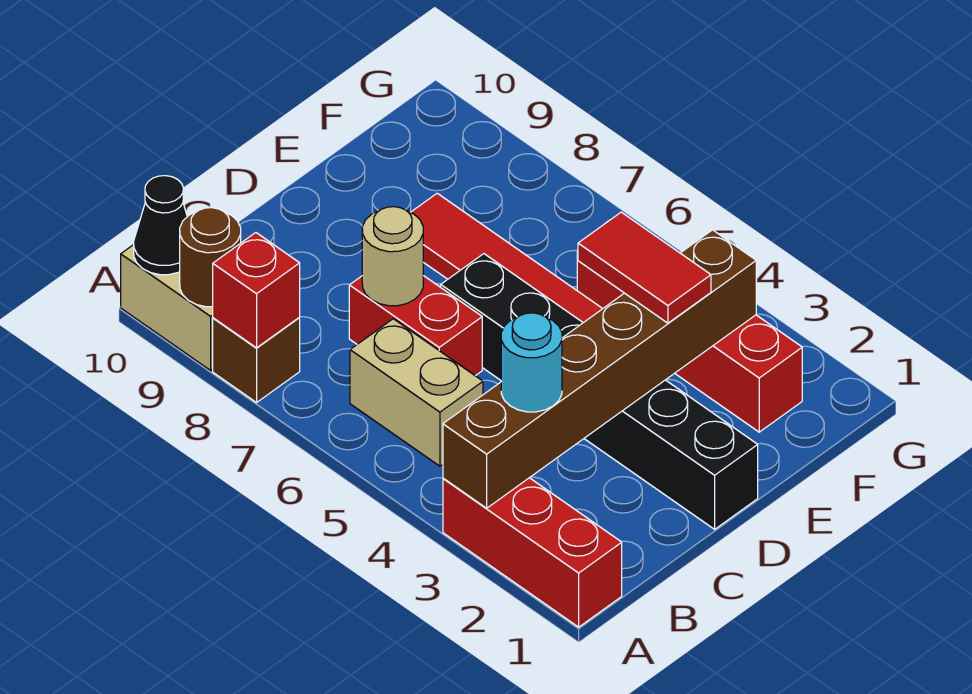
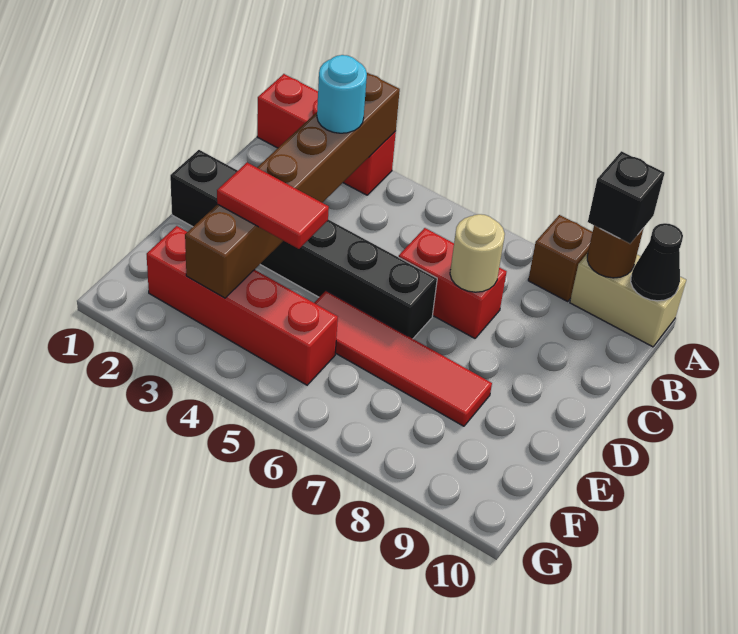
red brick A8 level 2 -> none
none -> black brick A9 level 3
tan brick B5:B6 level 1 -> none

